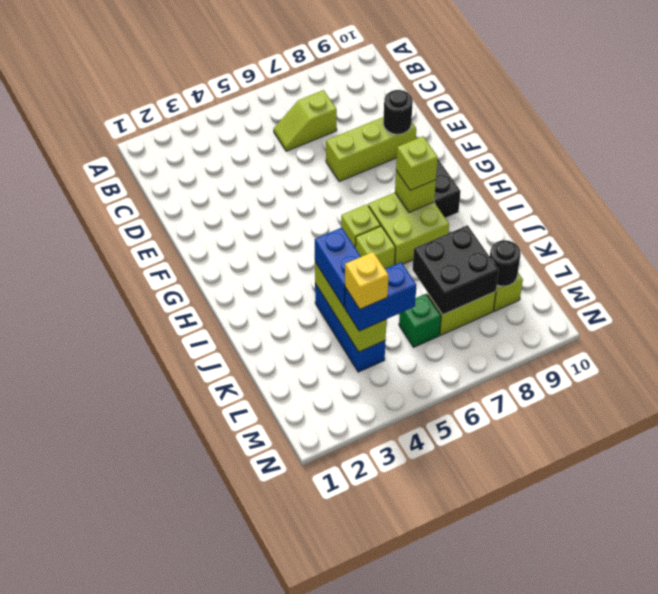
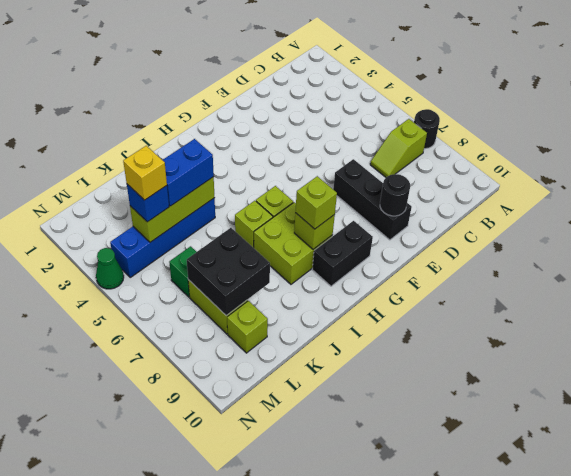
lime slope C6:C7 level 1 top 7 -> lime slope B7:C7 level 1 top B
lime brick E7:E9 level 1 -> black brick E7:E9 level 1
blue brick J4:L4 level 1 -> blue brick J4:M4 level 1
blue brick L4:L5 level 3 -> blue brick L4 level 3
black round brick L9 level 2 -> black round brick A7 level 1
none -> green cone N4 level 1

